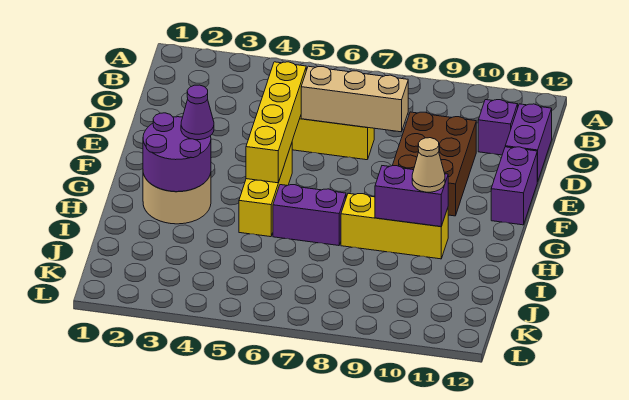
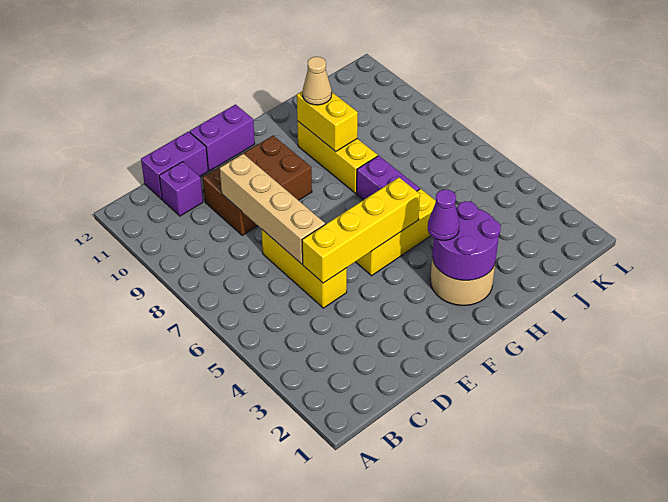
tan brick D6:D8 level 2 -> tan brick D6:D9 level 2
purple brick H9:H10 level 2 -> yellow brick H9:H10 level 2

